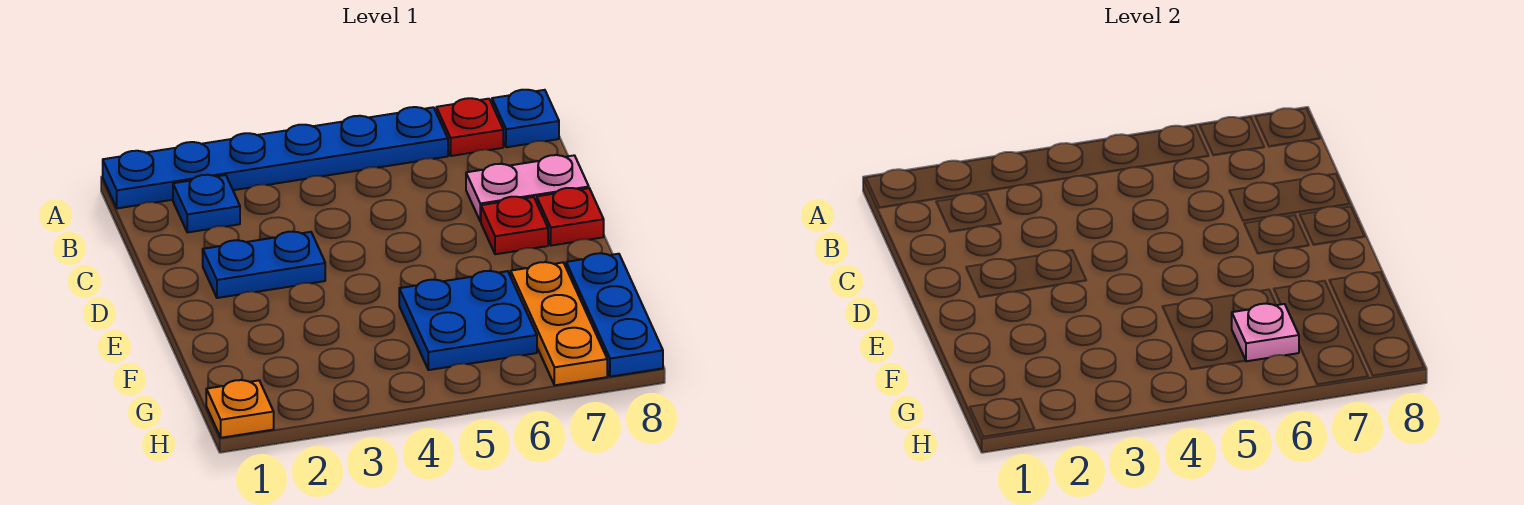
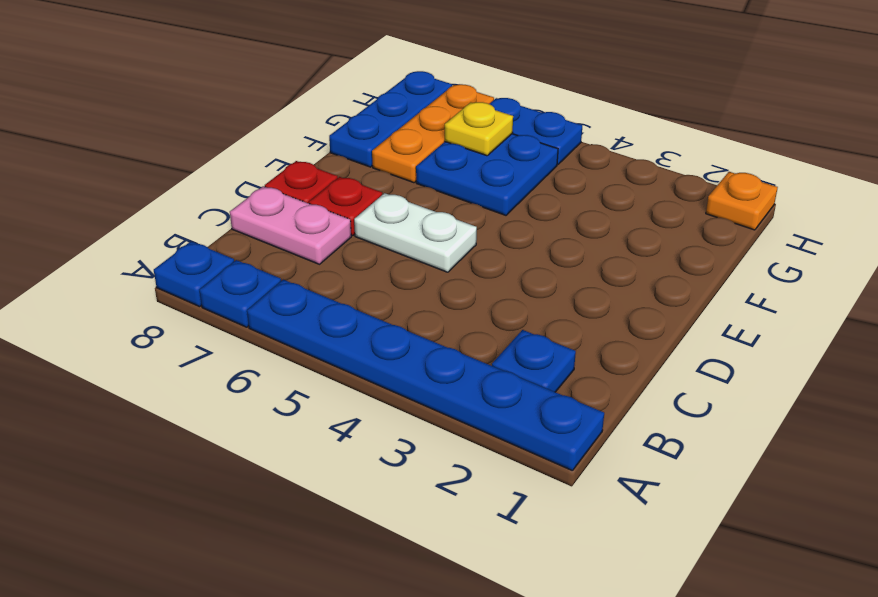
red plate A7 level 1 -> blue plate A7 level 1
blue plate D2:D3 level 1 -> blue plate H5:H6 level 1
none -> white plate D5:D6 level 1
pink plate G6 level 2 -> yellow plate G6 level 2

